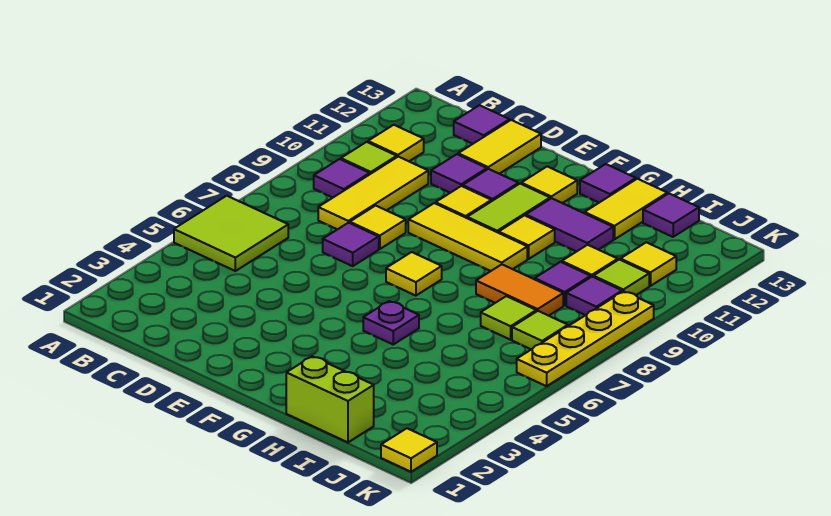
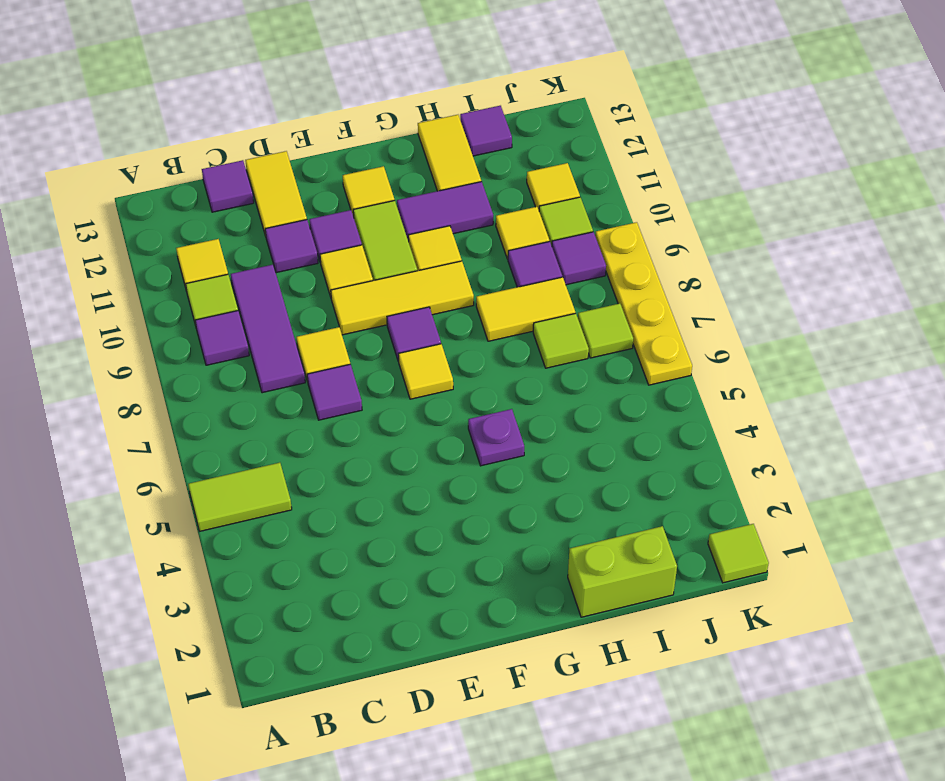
lime tile A5:B6 level 1 -> lime tile A5:B5 level 1
yellow tile C8:C10 level 1 -> purple tile C8:C10 level 1
purple tile G13 level 1 -> purple tile F8 level 1
orange tile H8:I8 level 1 -> yellow tile H8:I8 level 1
yellow tile K1 level 1 -> lime tile K1 level 1

